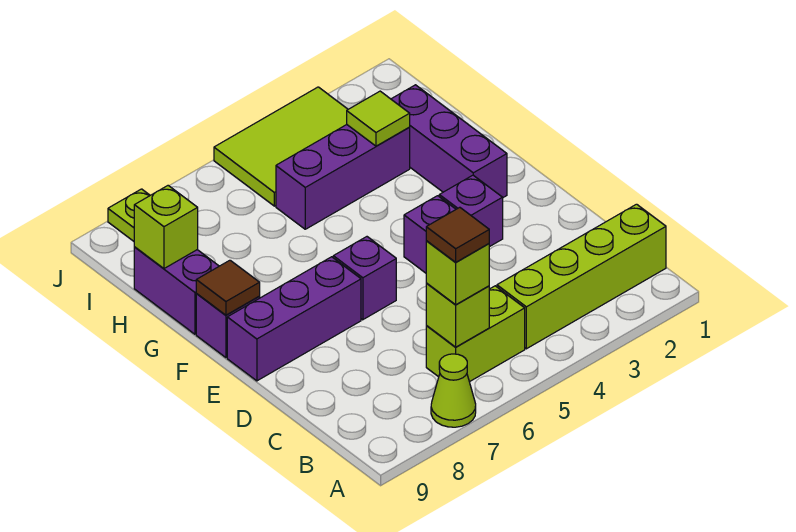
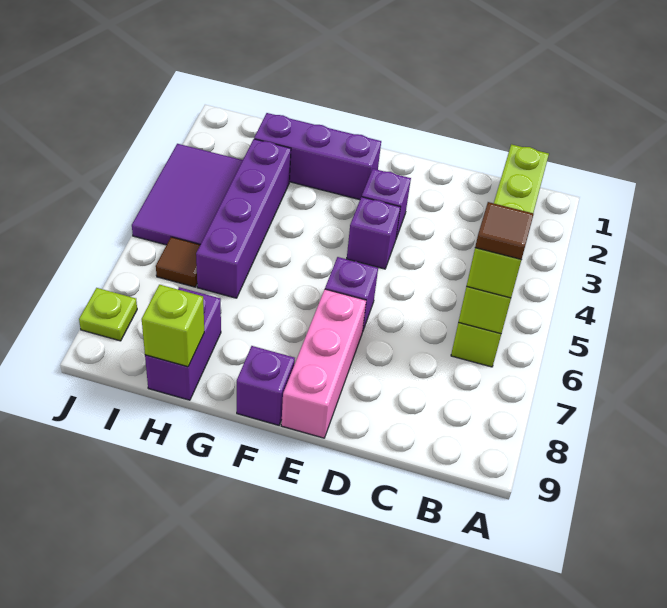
lime cone A7 level 1 -> none
purple brick E7:E9 level 1 -> pink brick E7:E9 level 1
brown tile F9 level 2 -> brown tile I6 level 1
purple brick G9:H9 level 1 -> purple brick H8:H9 level 1
purple brick H3:H5 level 1 -> purple brick H3:H6 level 1
lime tile H3 level 2 -> none
lime tile I3:J5 level 1 -> purple tile I3:J5 level 1

